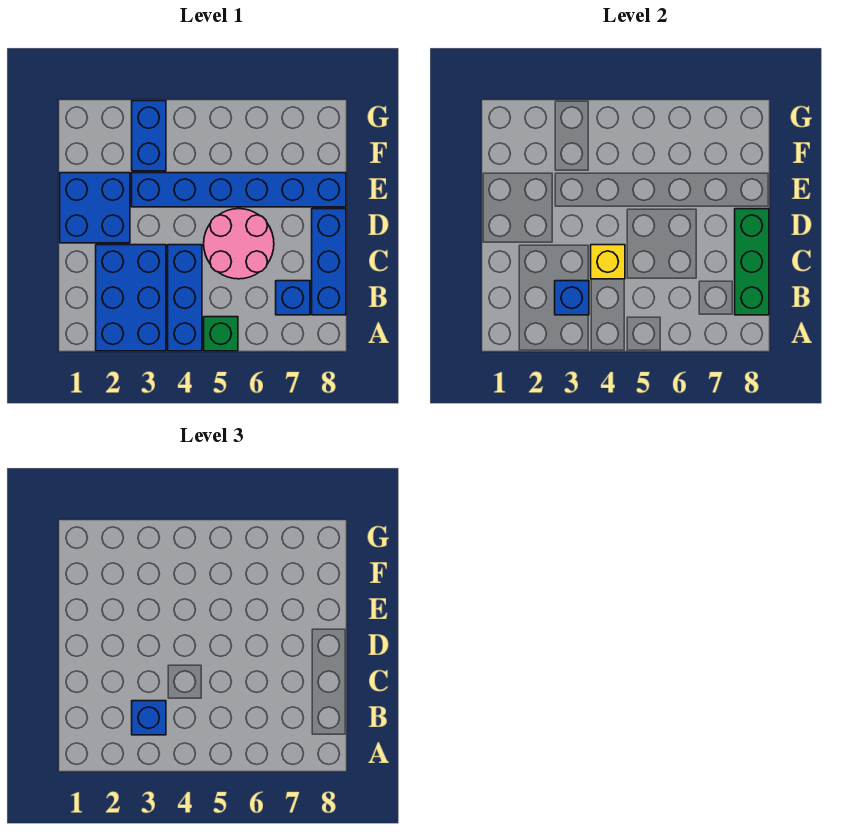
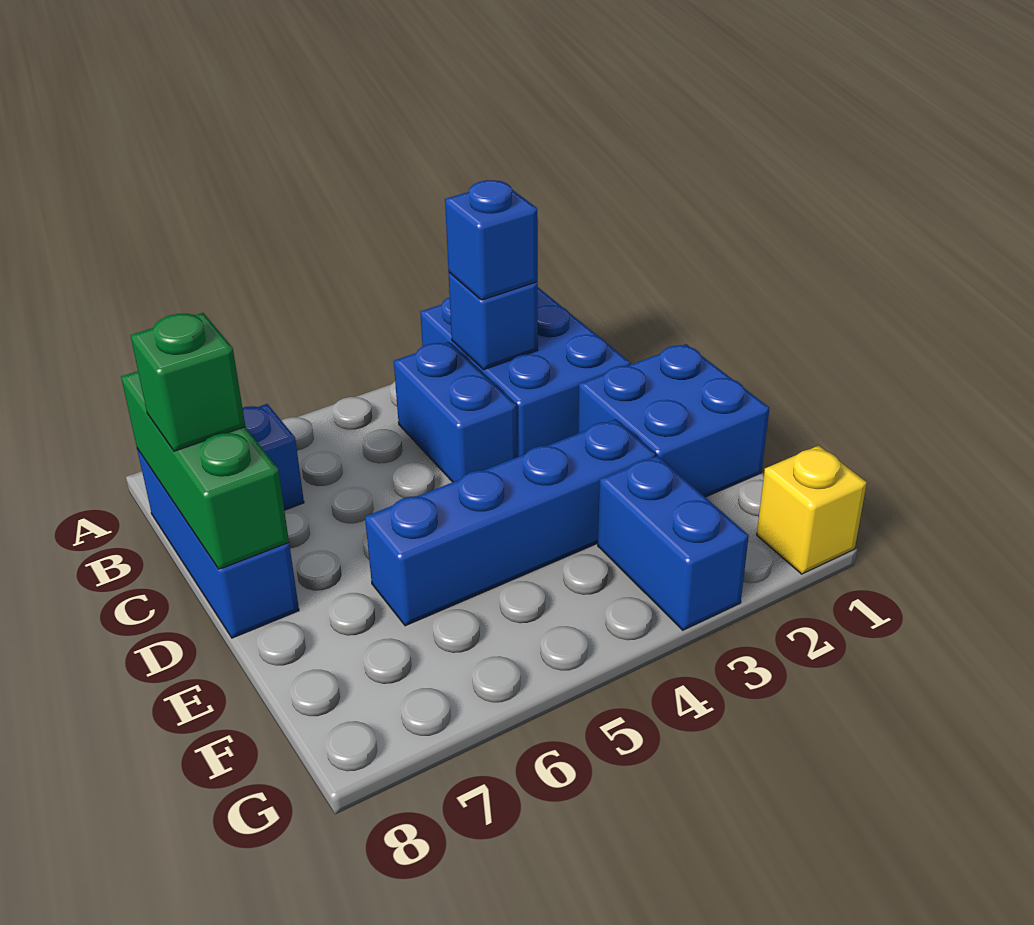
blue brick A4:C4 level 1 -> blue brick B4:C4 level 1
green brick A5 level 1 -> green brick C8 level 3
yellow brick C4 level 2 -> yellow brick G1 level 1
pink round brick C5:D6 level 1 -> none
blue brick E3:E8 level 1 -> blue brick E3:E6 level 1

